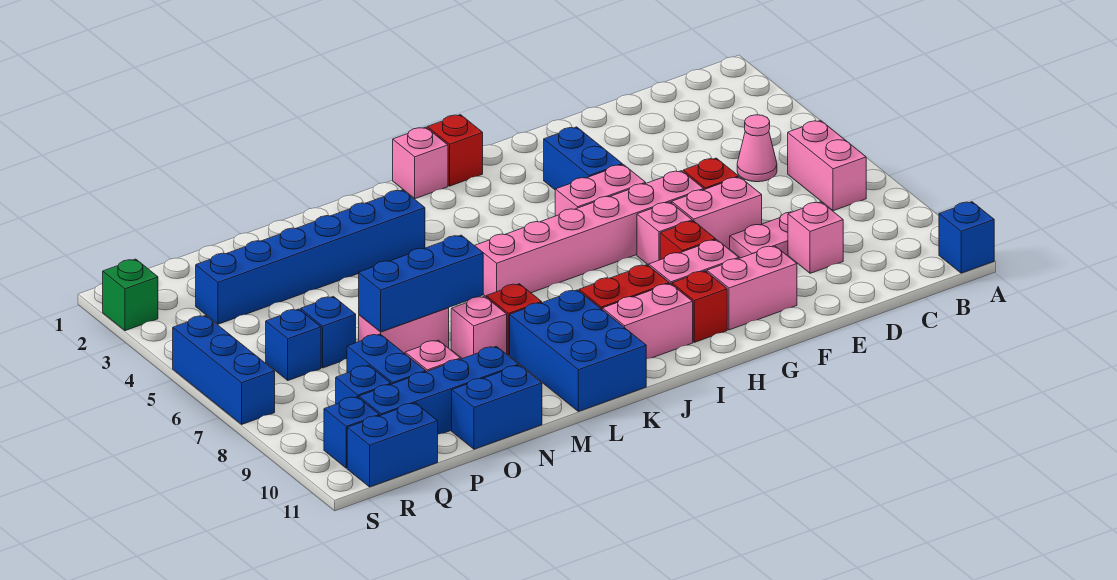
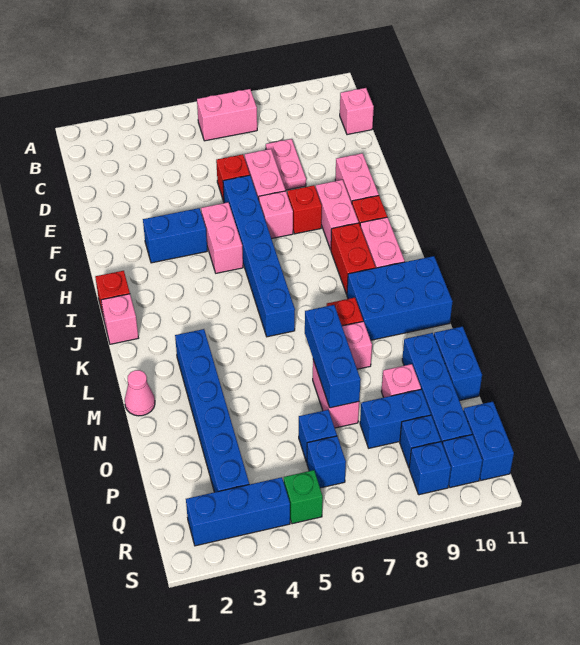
blue brick A11 level 1 -> blue brick R9 level 1
pink cone C5 level 1 -> pink cone M1 level 1
pink brick D9 level 1 -> pink brick C11 level 1
pink brick F6:K6 level 1 -> blue brick F6:K6 level 1
green brick S2 level 1 -> green brick R5 level 1
blue brick S5:S7 level 1 -> blue brick R2:R4 level 1

